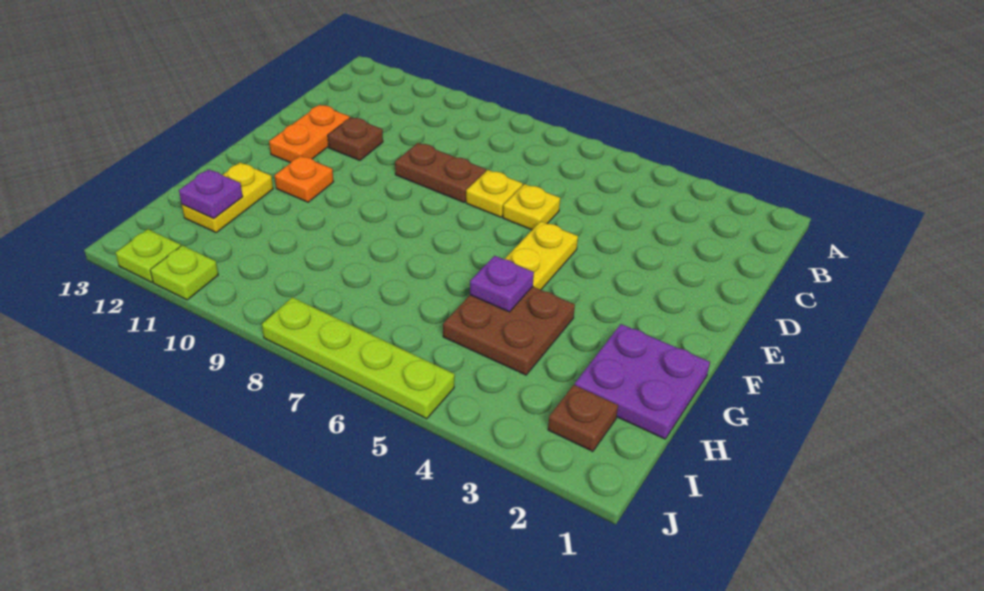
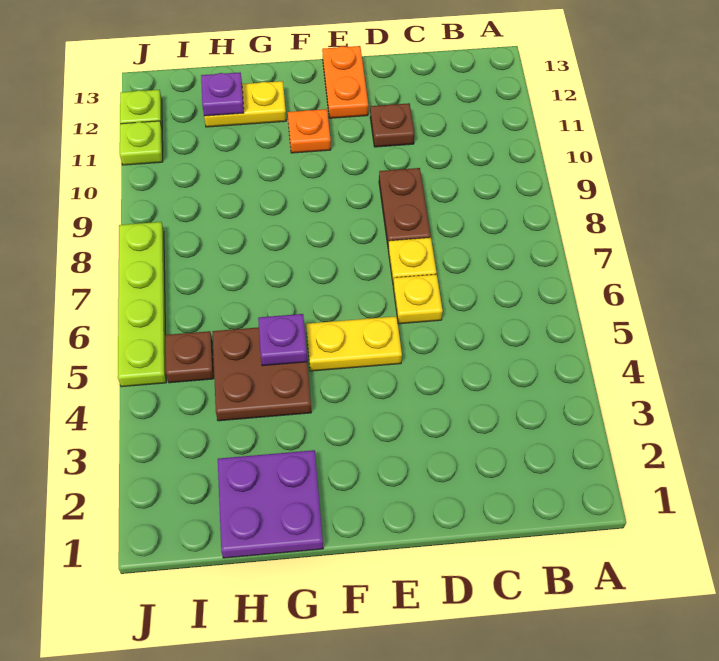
orange plate D12:E12 level 1 -> orange plate E12:E13 level 1
brown plate I2 level 1 -> brown plate I5 level 1

